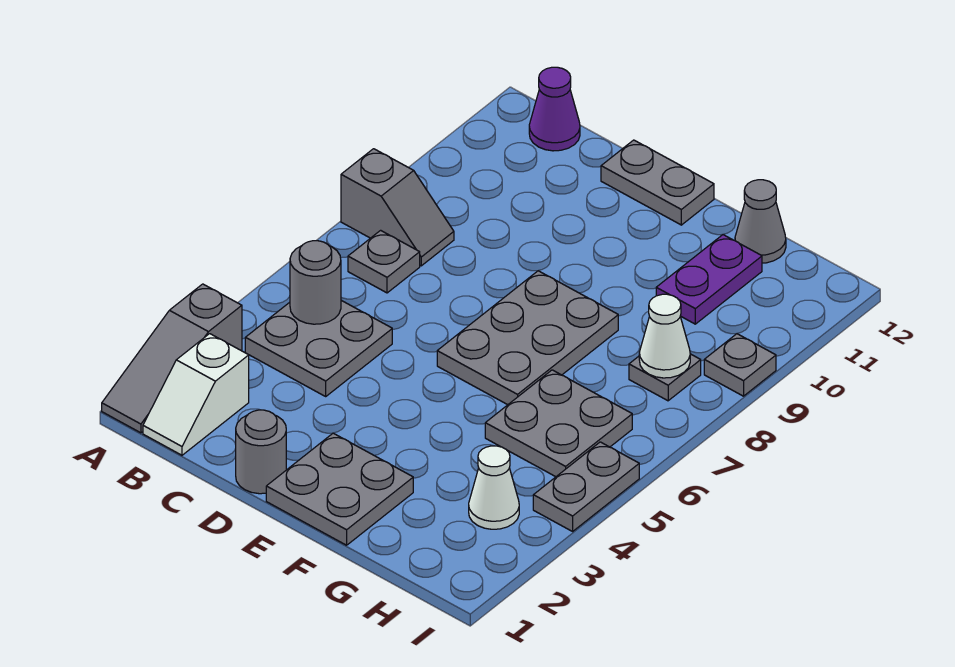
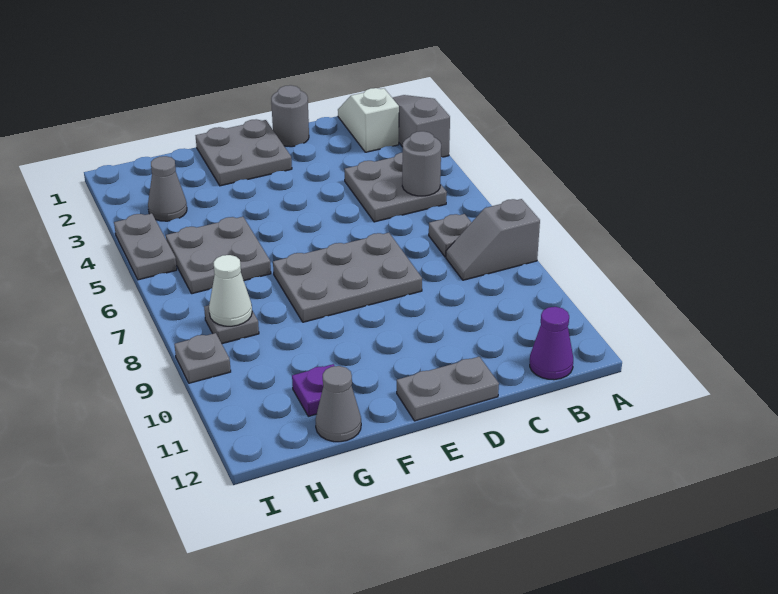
grey plate E6:F8 level 1 -> grey plate D7:F8 level 1
purple plate G10:G11 level 1 -> purple plate G11 level 1
white cone H3 level 1 -> grey cone H3 level 1

